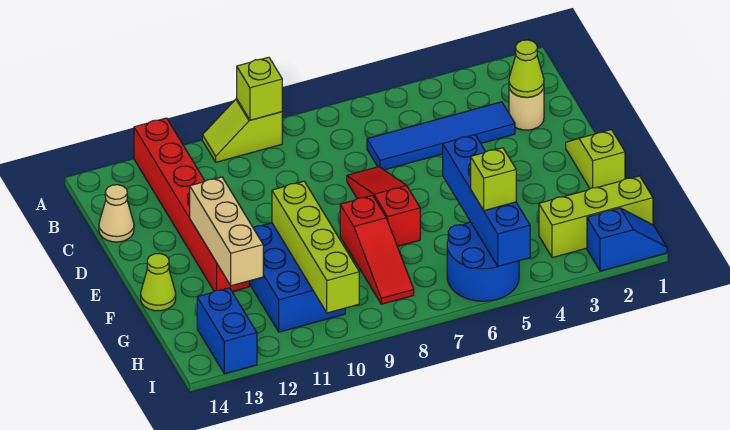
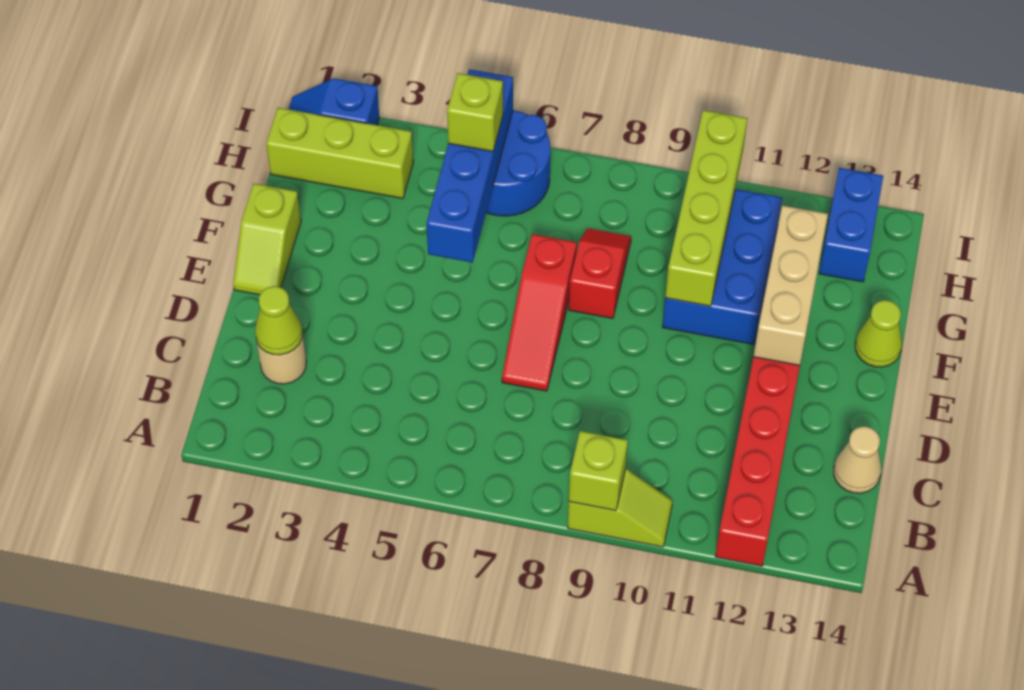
blue tile C3:C6 level 1 -> none
red slope F8:H8 level 1 top F -> red slope F8:G8 level 1 top F

